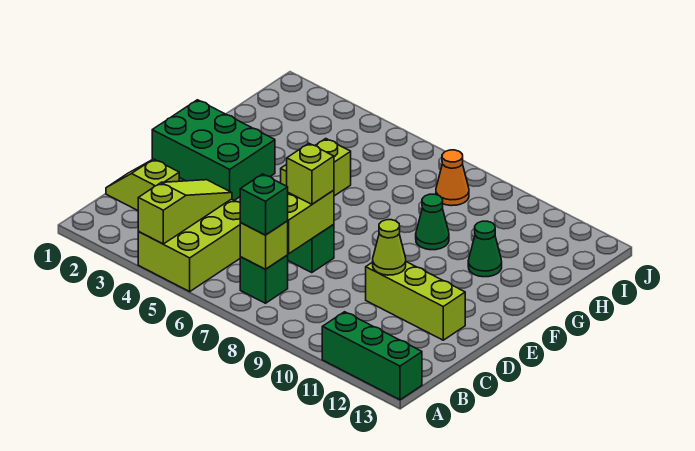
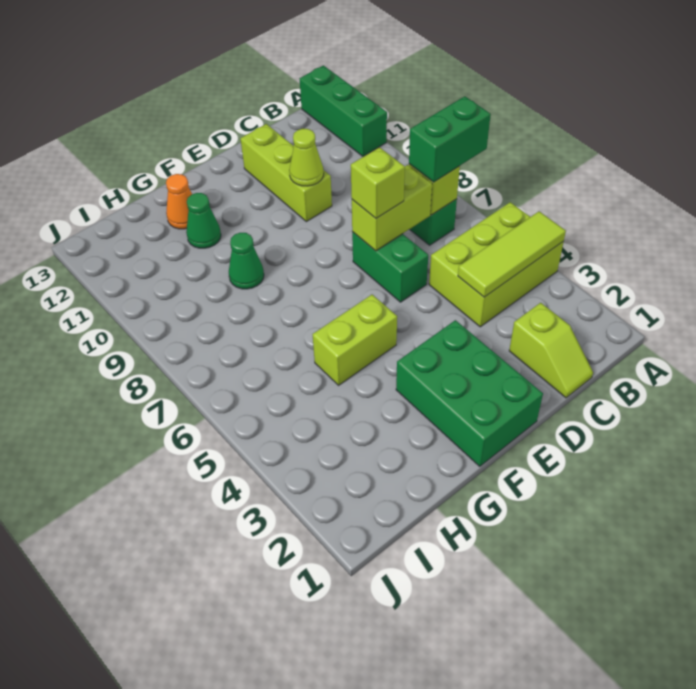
lime slope A4:C4 level 2 top A -> lime tile A4:C4 level 2
green brick B7 level 3 -> green brick A7:B7 level 3
orange cone I8 level 1 -> orange cone G12 level 1

